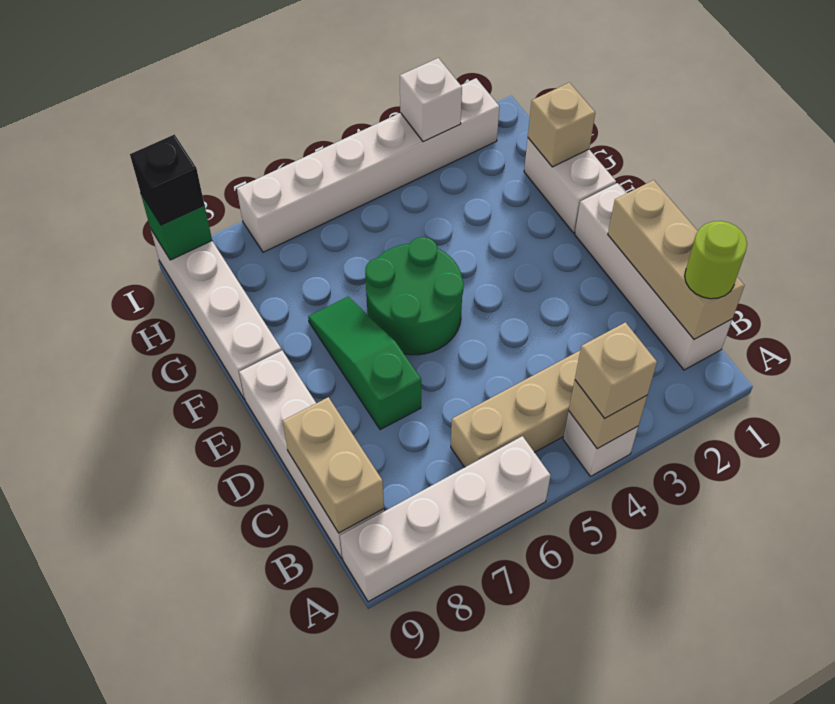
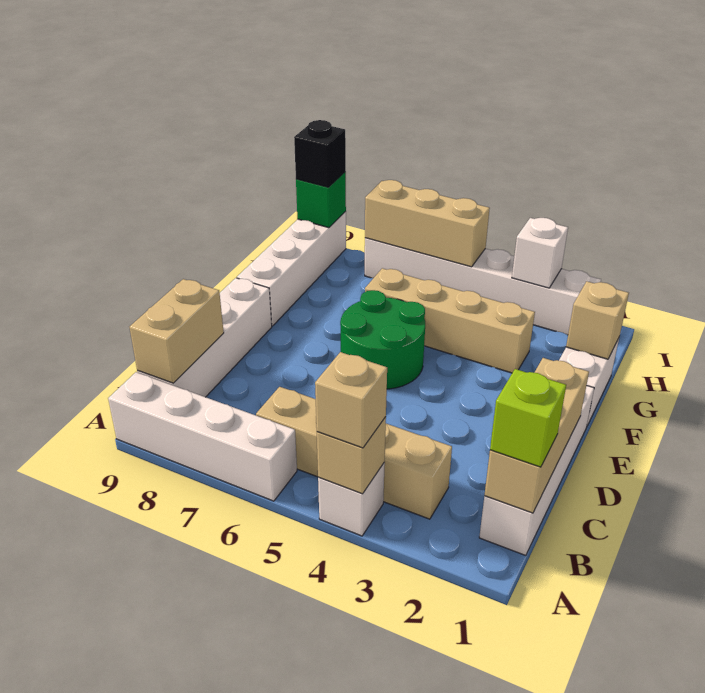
lime round brick B1 level 3 -> lime brick B1 level 3
green slope D7:F7 level 1 top D -> none
none -> tan brick G3:G6 level 1
none -> tan brick I5:I7 level 2

